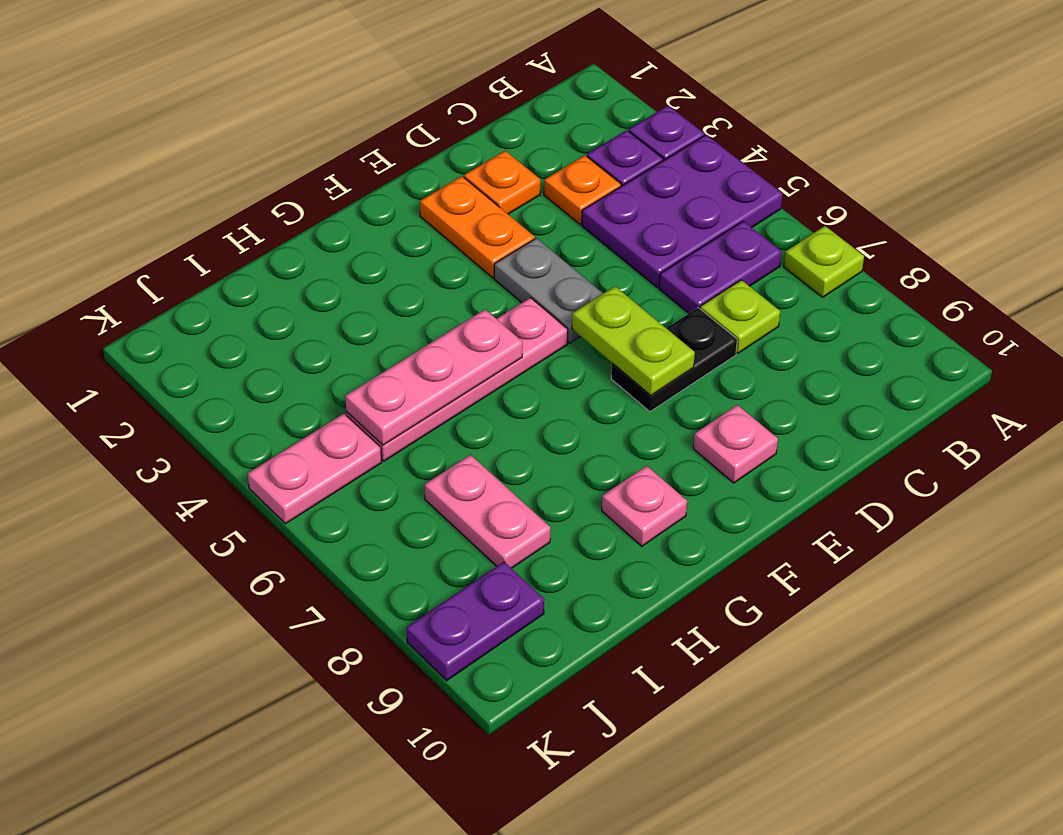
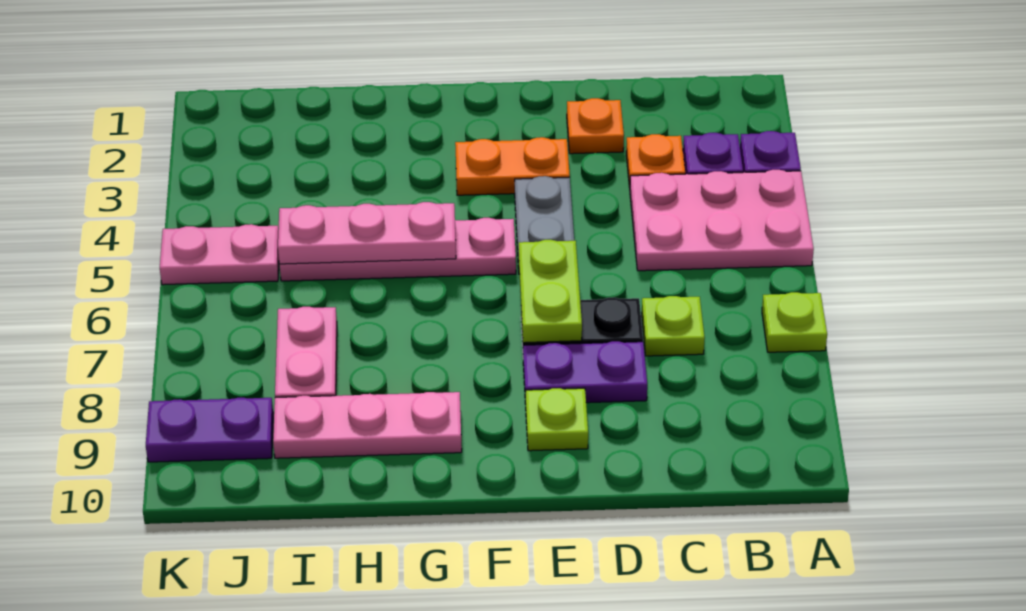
purple plate A4:C5 level 1 -> pink plate A4:C5 level 1
purple plate B6:C6 level 1 -> purple plate D8:E8 level 1
orange plate E2:E3 level 1 -> orange plate E3:F3 level 1
pink plate E9 level 1 -> lime plate E9 level 1
pink plate G9 level 1 -> pink plate G9:I9 level 1

